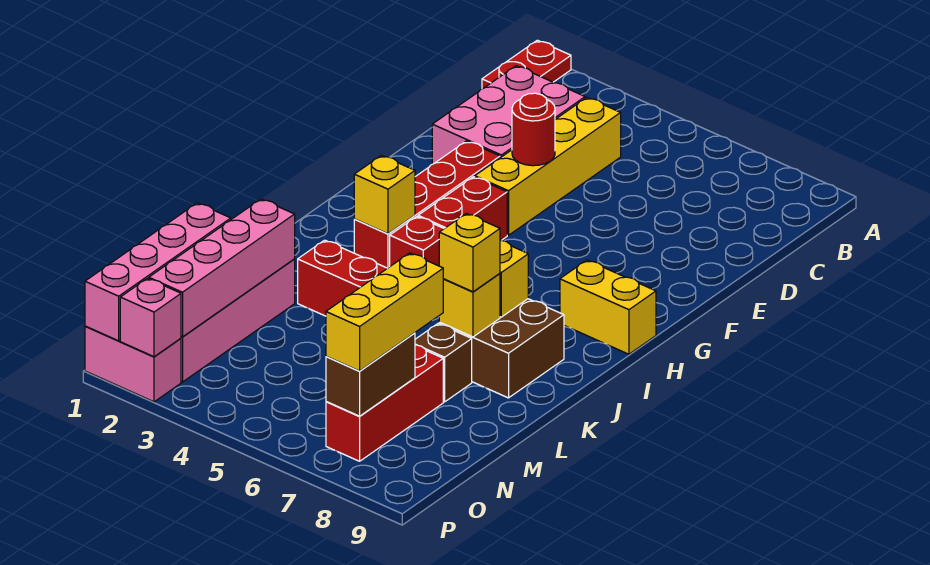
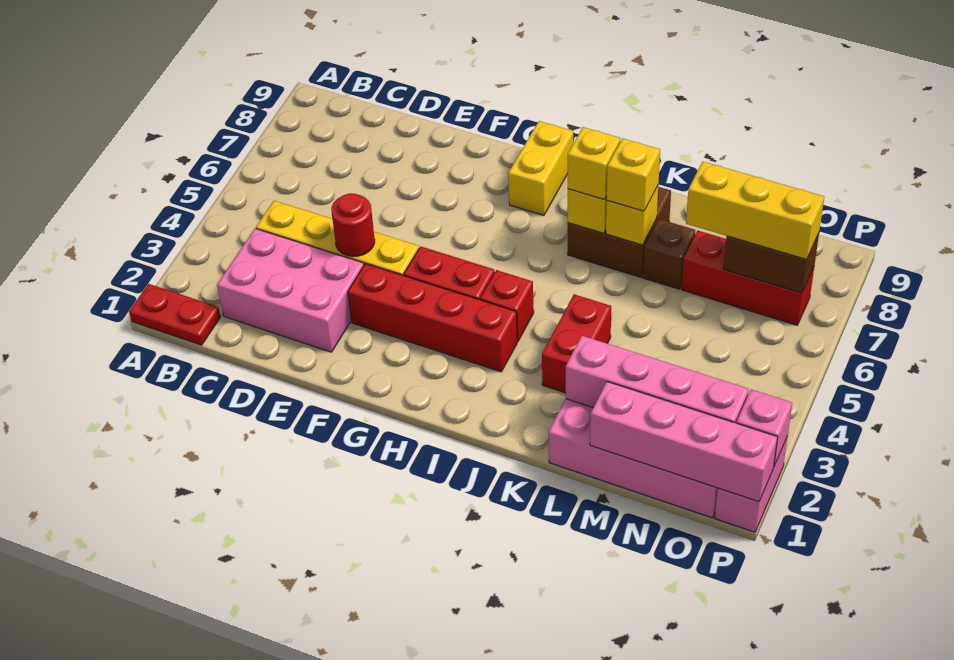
yellow brick I3 level 2 -> yellow brick J7 level 3

